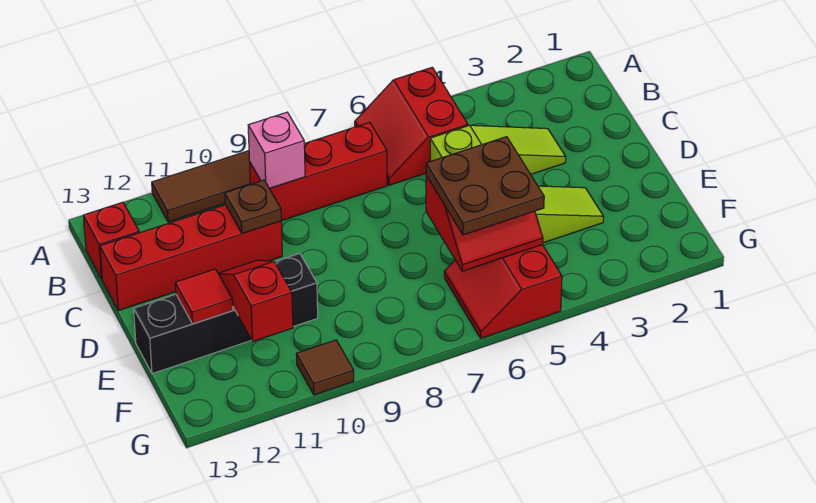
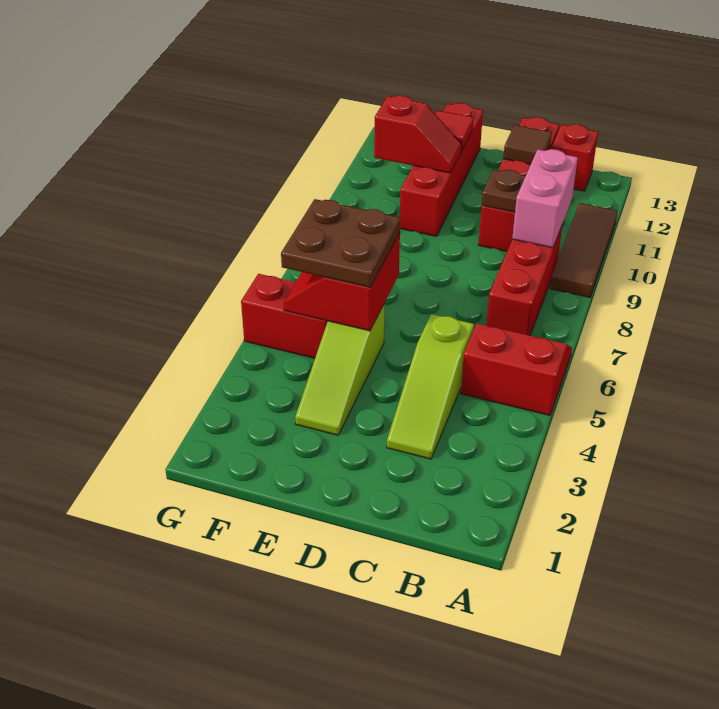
pink brick B9 level 2 -> pink brick B9:B10 level 2
black brick E10:E13 level 1 -> red brick E10:E13 level 1
brown tile G10 level 1 -> brown tile C12 level 2

